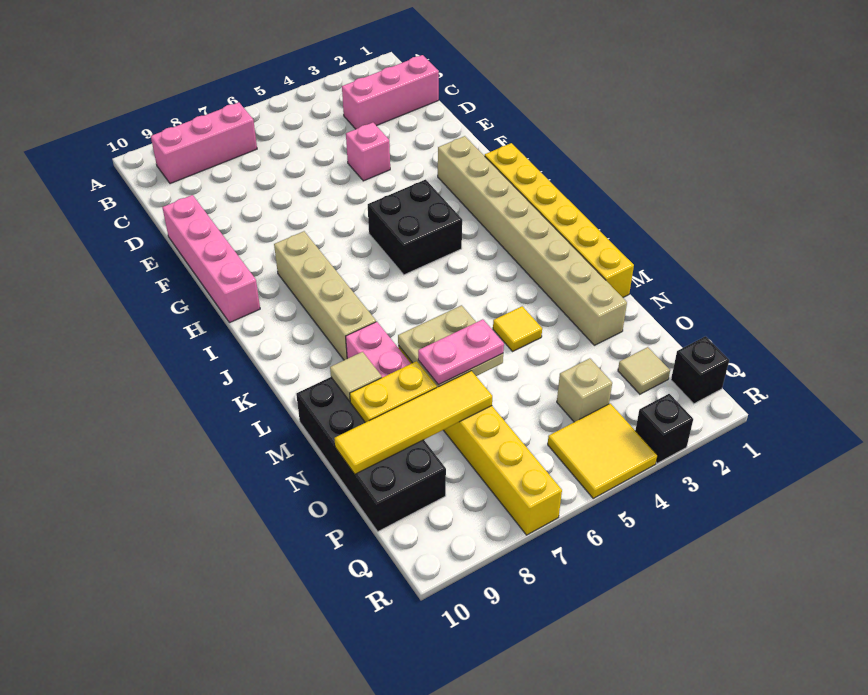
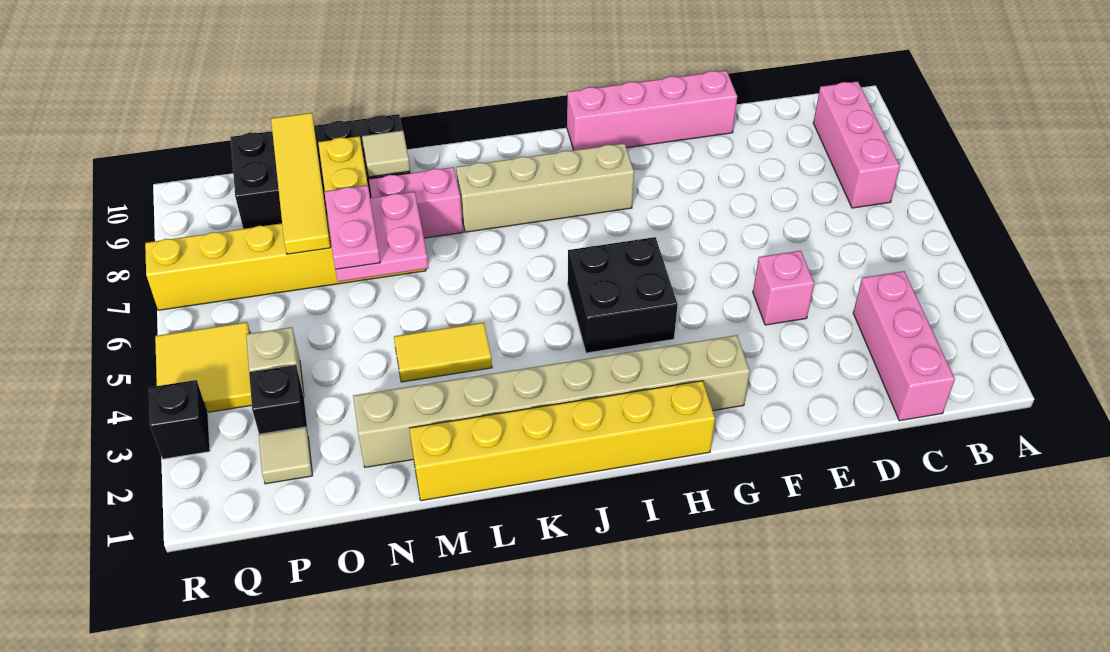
yellow tile M4 level 1 -> yellow tile L4:M4 level 1
tan plate M6:N7 level 2 -> pink plate M6:N7 level 2
black brick Q1 level 1 -> black brick P3 level 1

